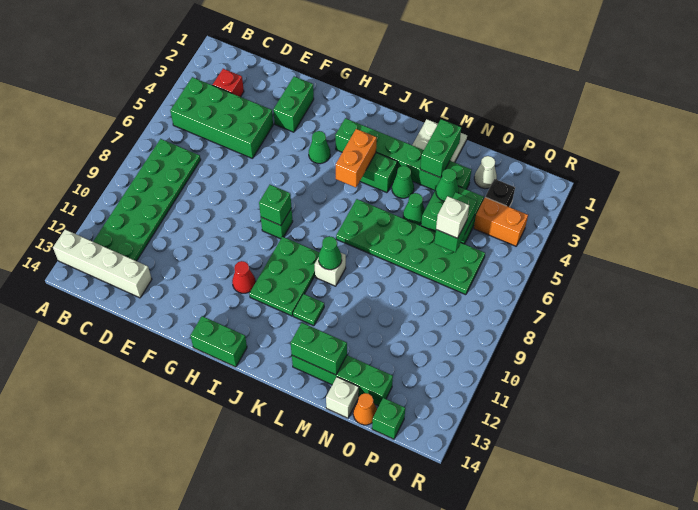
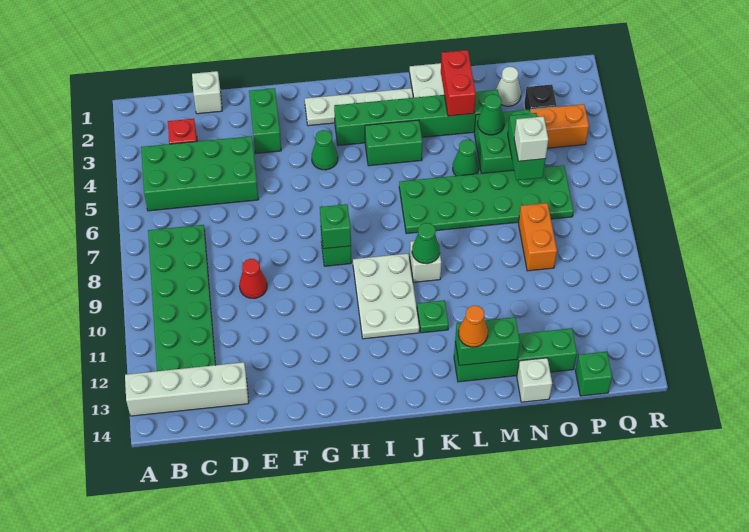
none -> white brick D1 level 1
none -> white plate H2:K2 level 1
red cone H11 level 1 -> red cone E9 level 1
green brick H14:I14 level 1 -> none
green plate I9:J11 level 1 -> white plate I9:J11 level 1
orange brick J4:J5 level 2 -> orange brick O8:O9 level 1
green cone L4 level 1 -> none
green brick M2:M3 level 2 -> red brick M2:M3 level 2
orange cone O14 level 1 -> orange cone L13 level 3

